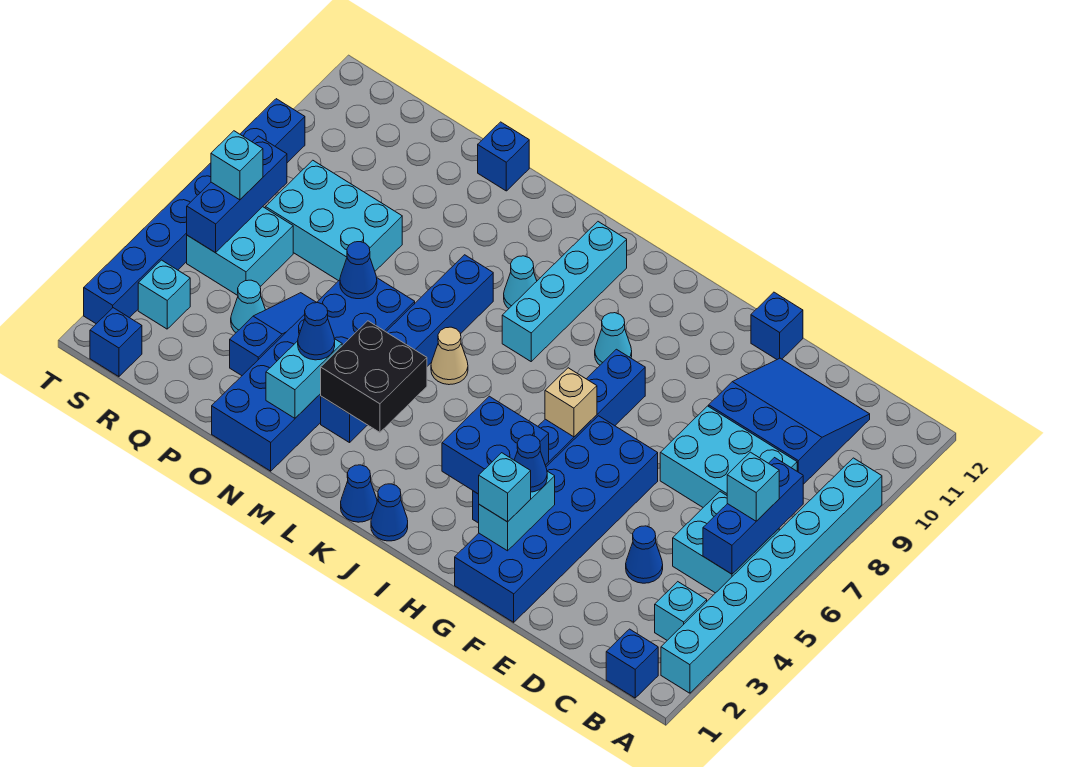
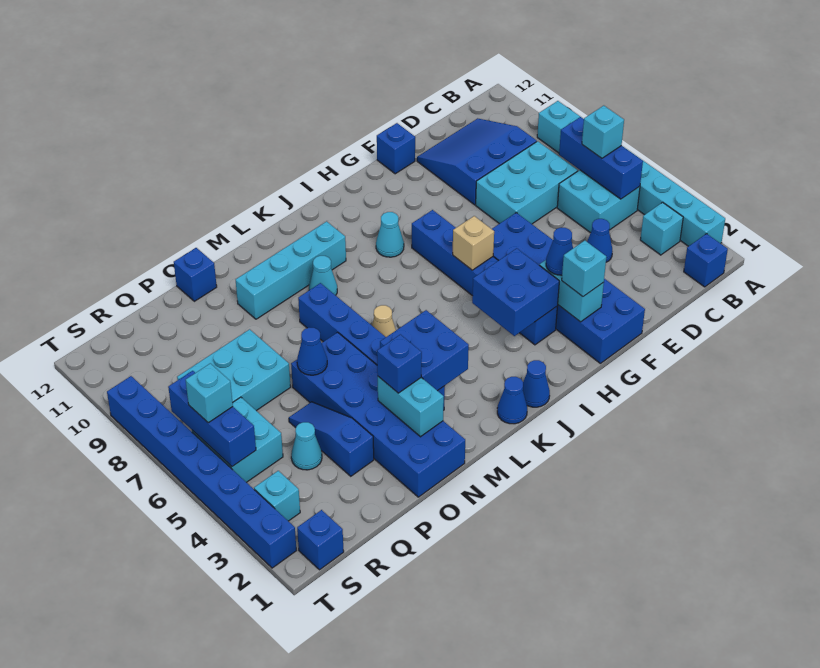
cyan brick K8:K11 level 1 -> cyan brick K10:N10 level 1
black brick L3:M4 level 2 -> blue brick L3:M4 level 2
blue cone N3 level 3 -> blue brick N3 level 3

